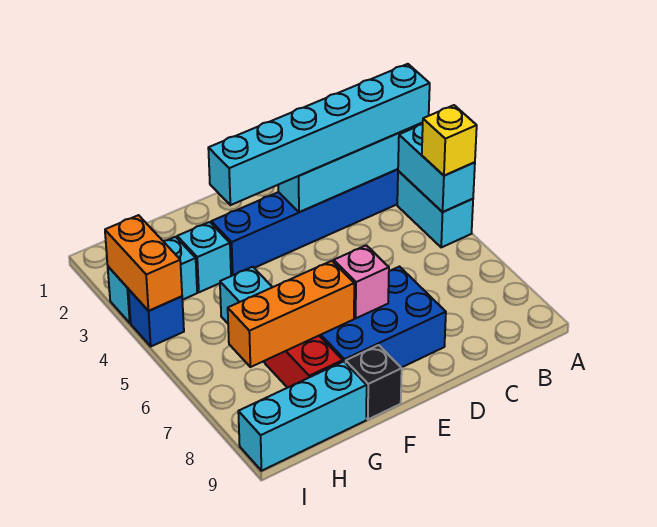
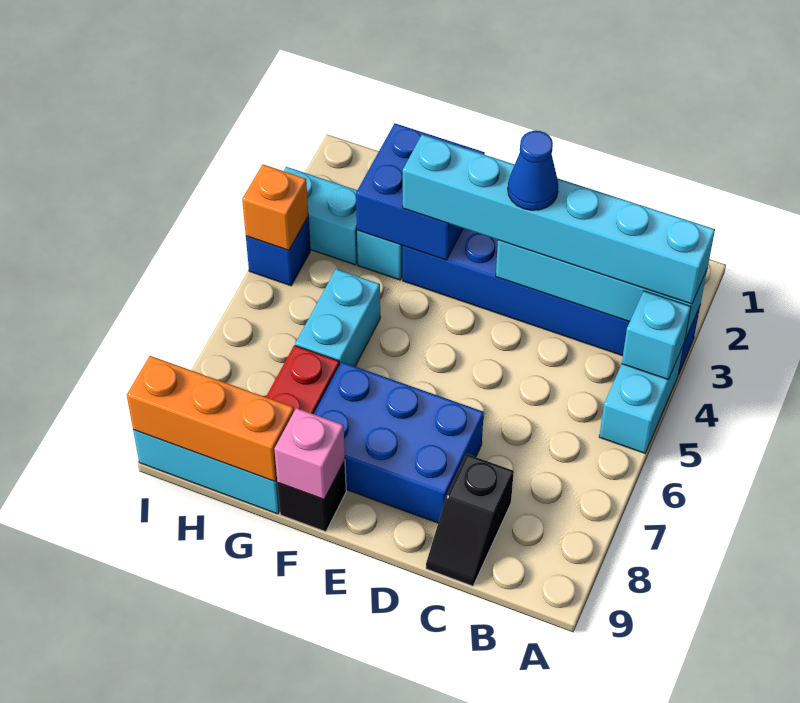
cyan brick A4:A5 level 2 -> cyan brick A4 level 2
yellow brick A5 level 3 -> none
none -> black slope C8:C9 level 1 top 8
none -> blue cone D3 level 4
pink brick E7 level 2 -> pink brick F9 level 2
none -> blue brick F2:G3 level 2
orange brick F7:H7 level 2 -> orange brick G9:I9 level 2
orange brick I3:I4 level 2 -> orange brick I4 level 2

